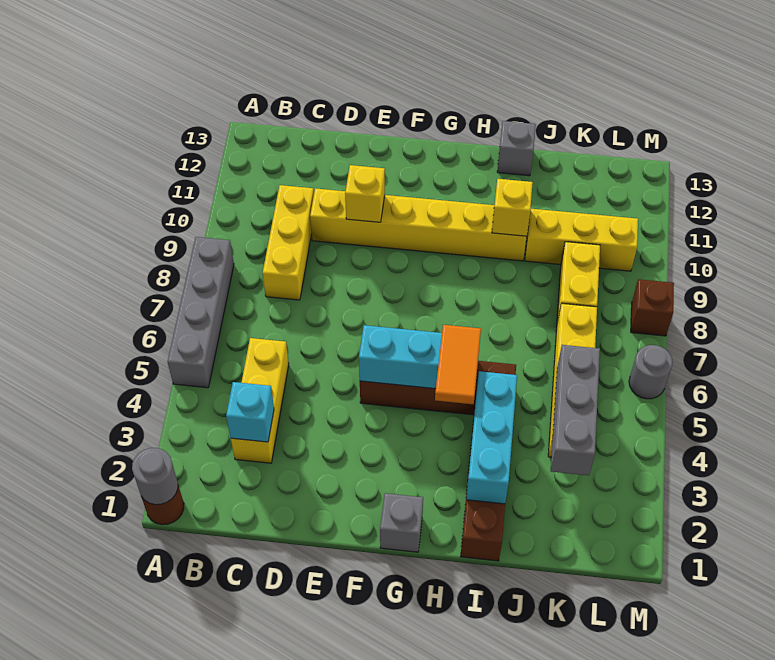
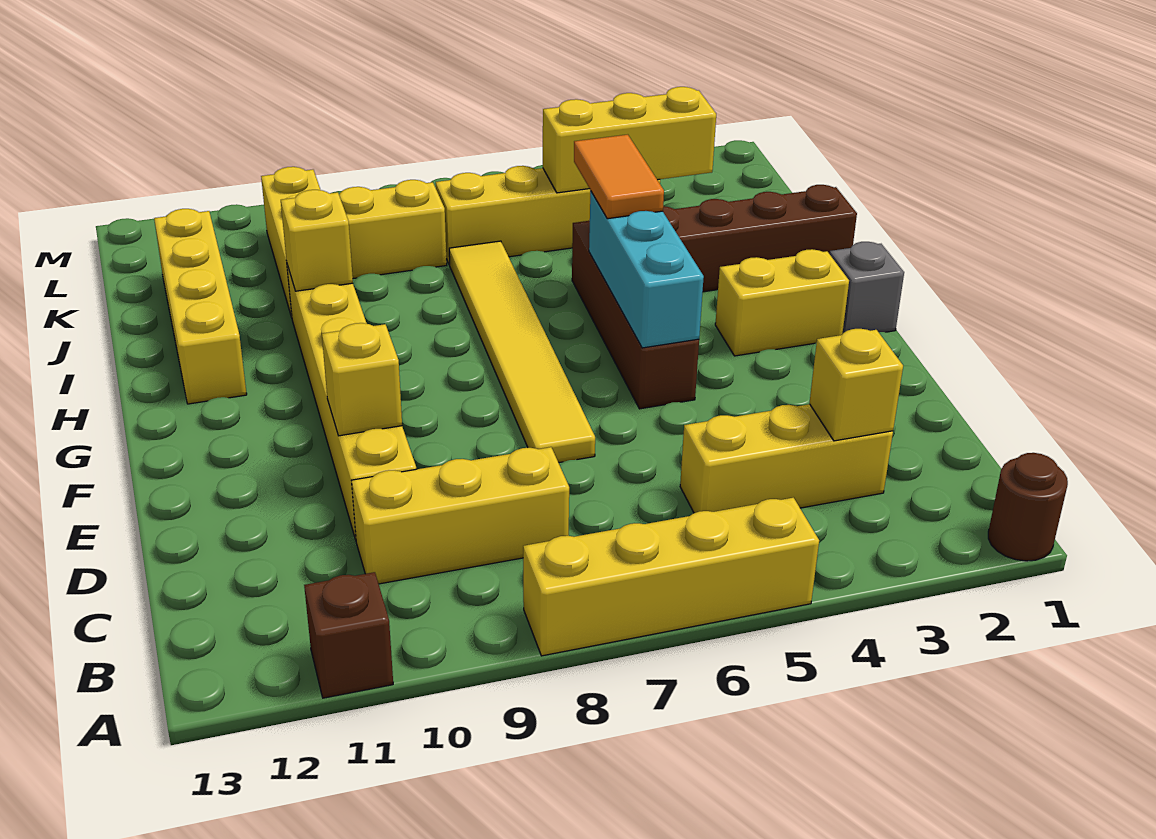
grey round brick A1 level 2 -> none
grey brick A5:A8 level 1 -> yellow brick A5:A8 level 1
cyan brick C3 level 2 -> yellow brick C3 level 2
none -> yellow tile E7:J7 level 1
none -> yellow brick G2:G3 level 1
orange tile H4:H5 level 3 -> orange tile H5:I5 level 3
none -> yellow brick H12:K12 level 1
cyan brick I2:I4 level 2 -> none
grey brick I13 level 1 -> none
grey brick K3:K5 level 2 -> yellow brick K3:K5 level 2
grey round brick M6 level 1 -> none
brown brick M8 level 1 -> brown brick A11 level 1

